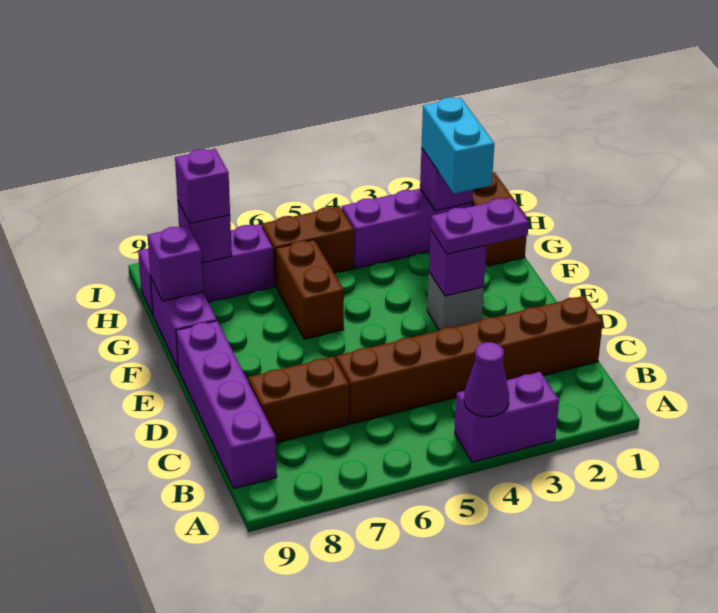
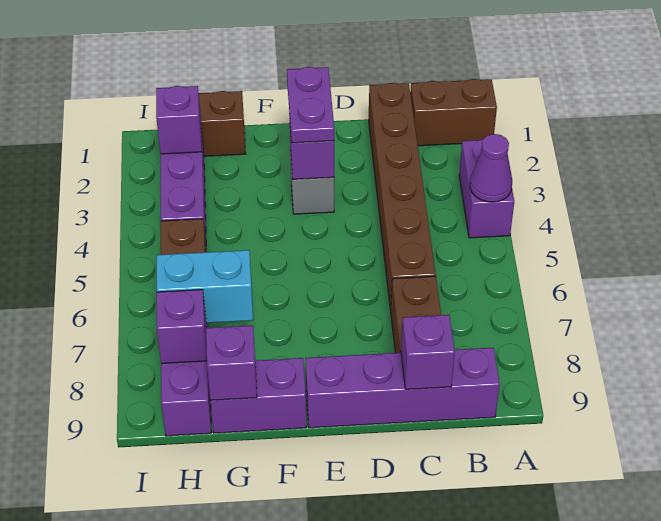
brown brick F6:G6 level 1 -> brown brick A1:B1 level 1
cyan brick G2:H2 level 3 -> cyan brick G7:H7 level 2
purple brick H8 level 3 -> purple brick C9 level 2

